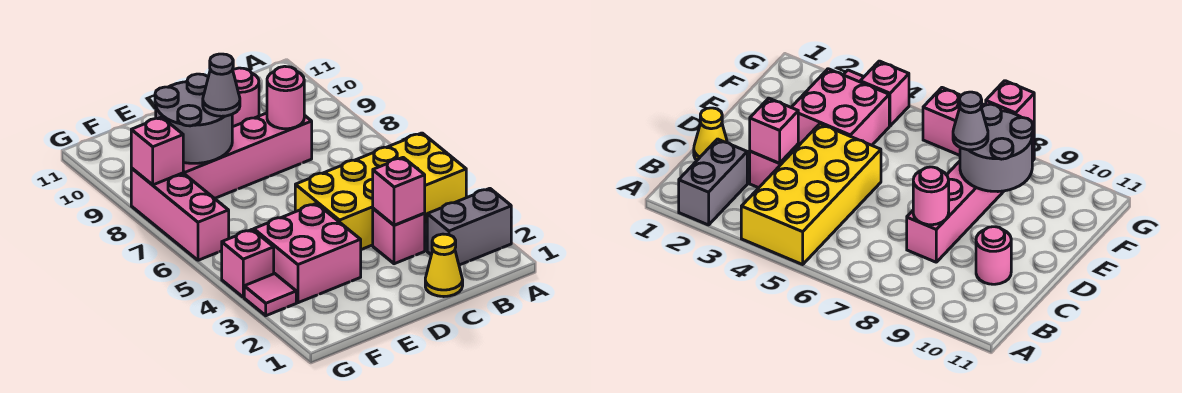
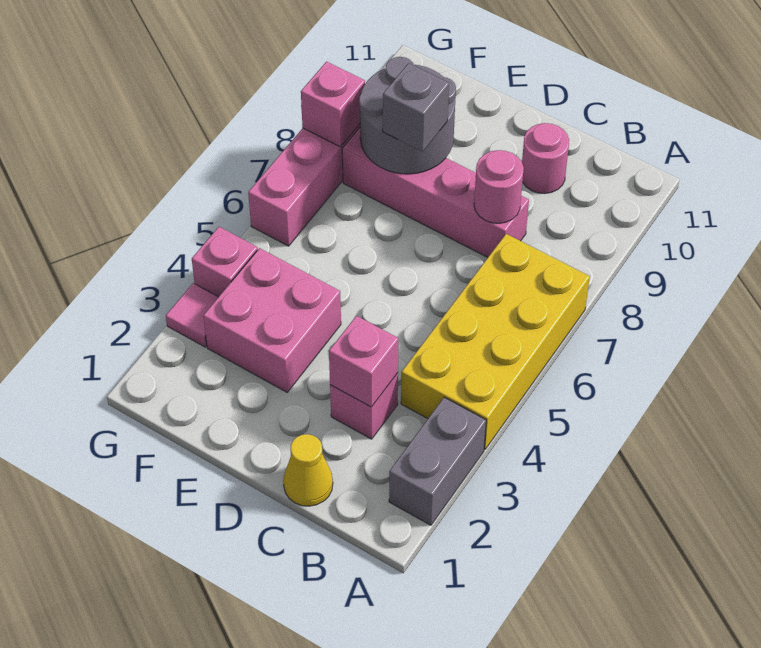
grey brick A2:B2 level 1 -> grey brick A2:A3 level 1
yellow brick A4:D5 level 1 -> yellow brick A4:B7 level 1
grey cone E8 level 3 -> grey brick E8 level 3

